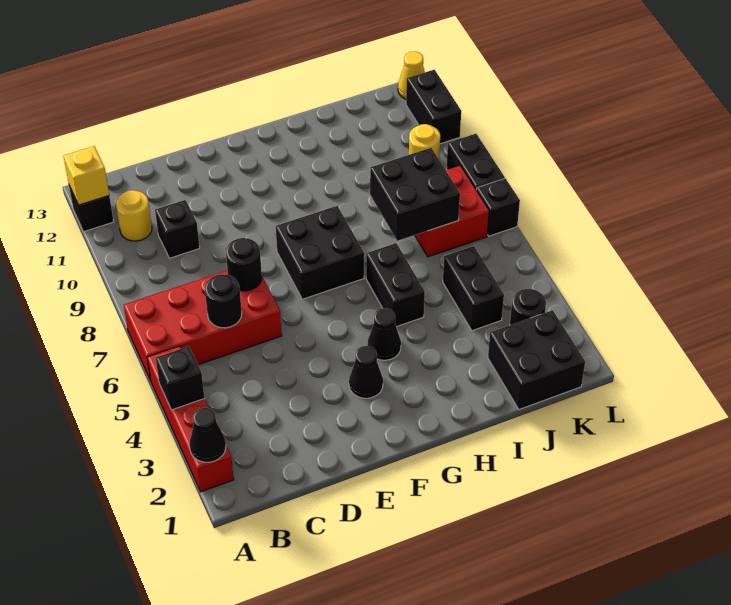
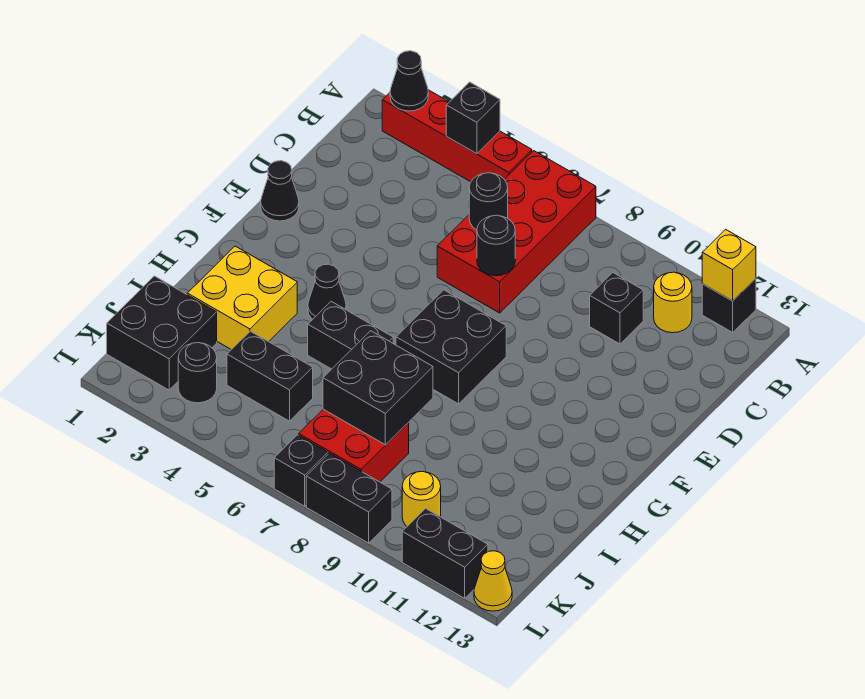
black cone F3 level 1 -> black cone E1 level 1
none -> yellow brick H2:I3 level 1

